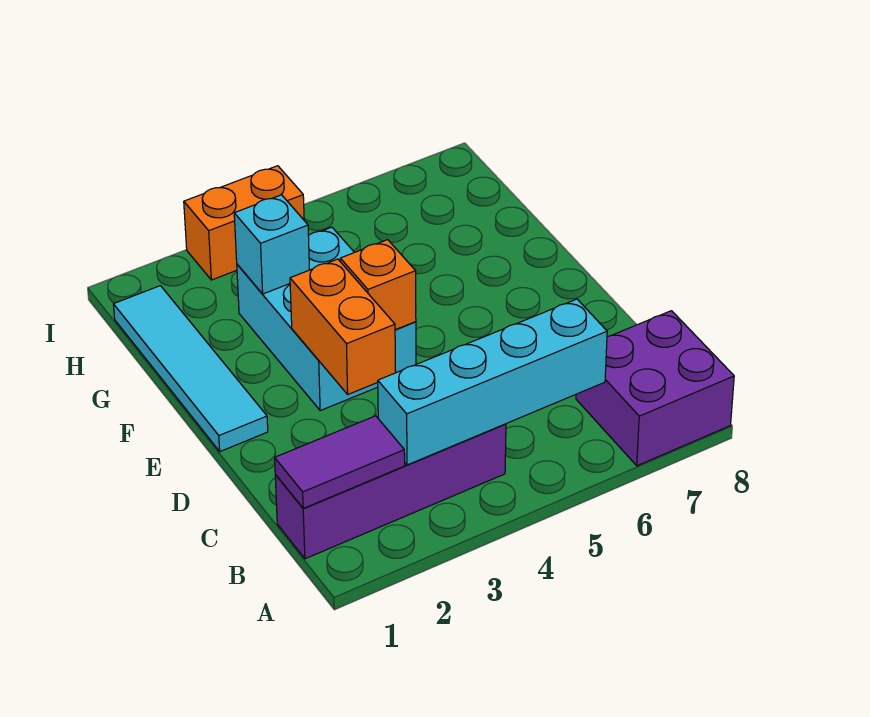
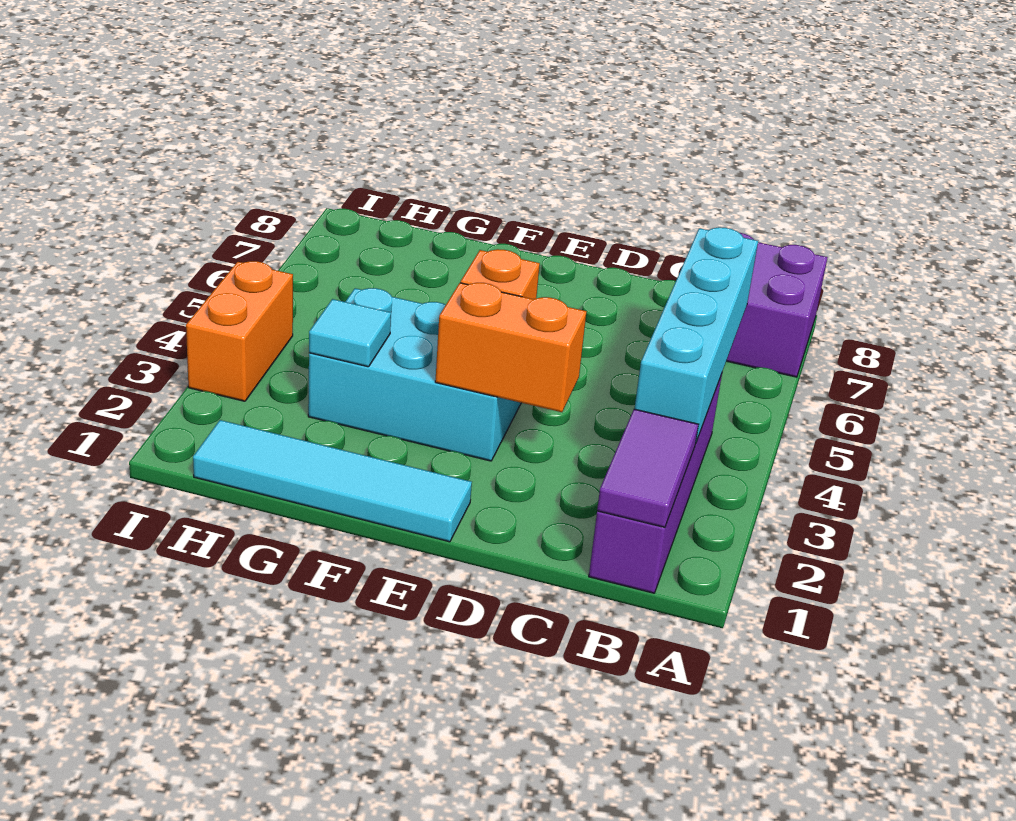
cyan brick G3 level 2 -> cyan tile G3 level 2

